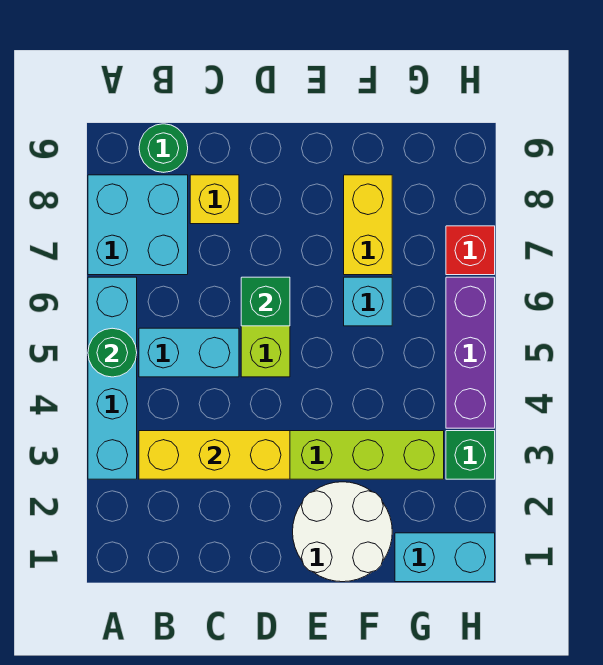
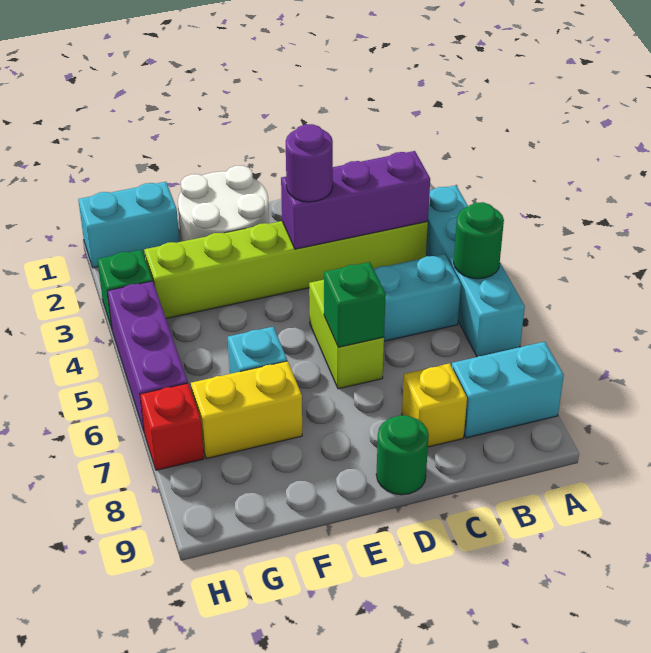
cyan brick A7:B8 level 1 -> cyan brick A8:B8 level 1
yellow brick B3:D3 level 2 -> purple brick B3:D3 level 2
green round brick B9 level 1 -> green round brick D9 level 1
none -> purple round brick D3 level 3
yellow brick F7:F8 level 1 -> yellow brick F7:G7 level 1

